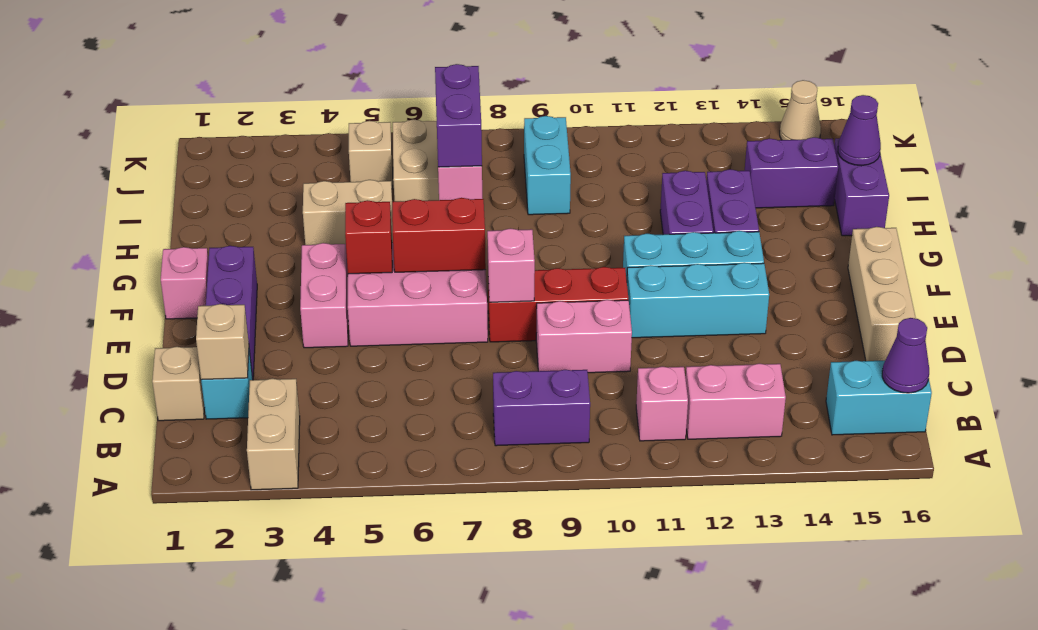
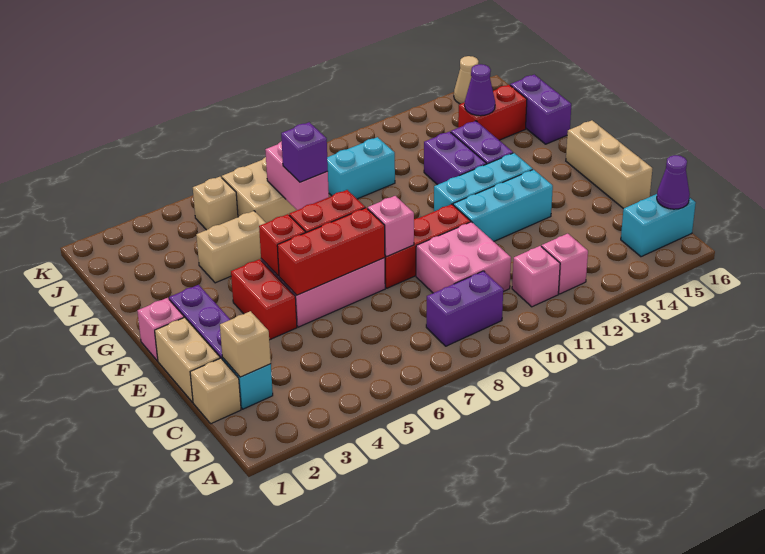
tan brick A3:B3 level 1 -> tan brick D1:E1 level 1
pink brick B12:B13 level 1 -> pink brick B12 level 1
pink brick D9:D10 level 1 -> pink brick C9:D10 level 1
pink brick E4:F4 level 1 -> red brick E4:F4 level 1
none -> red brick E5:E7 level 2
purple brick H7:I7 level 3 -> purple brick H7 level 3
cyan brick I9:J9 level 1 -> cyan brick I9:I10 level 1
purple brick I14:I15 level 1 -> red brick I14:I15 level 1
purple cone I16 level 2 -> purple cone I14 level 2

